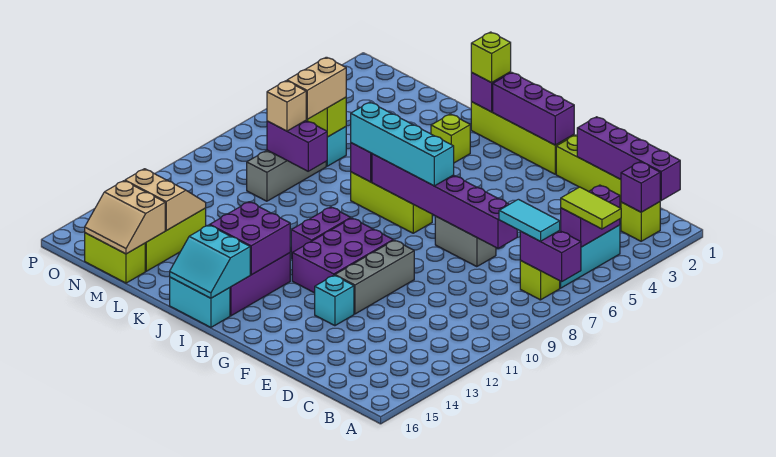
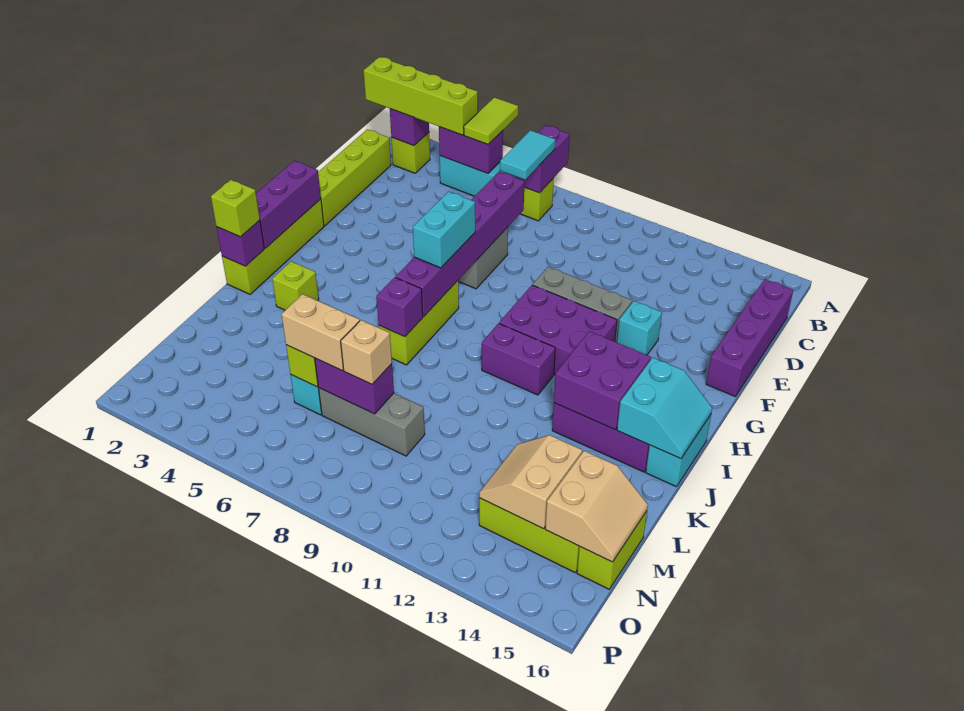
purple brick B1:E1 level 2 -> purple brick C16:F16 level 1
none -> lime brick B1:B4 level 3
cyan brick G7:J7 level 3 -> cyan brick G7:H7 level 3
purple brick L8:M8 level 2 -> purple brick M7:M8 level 2

